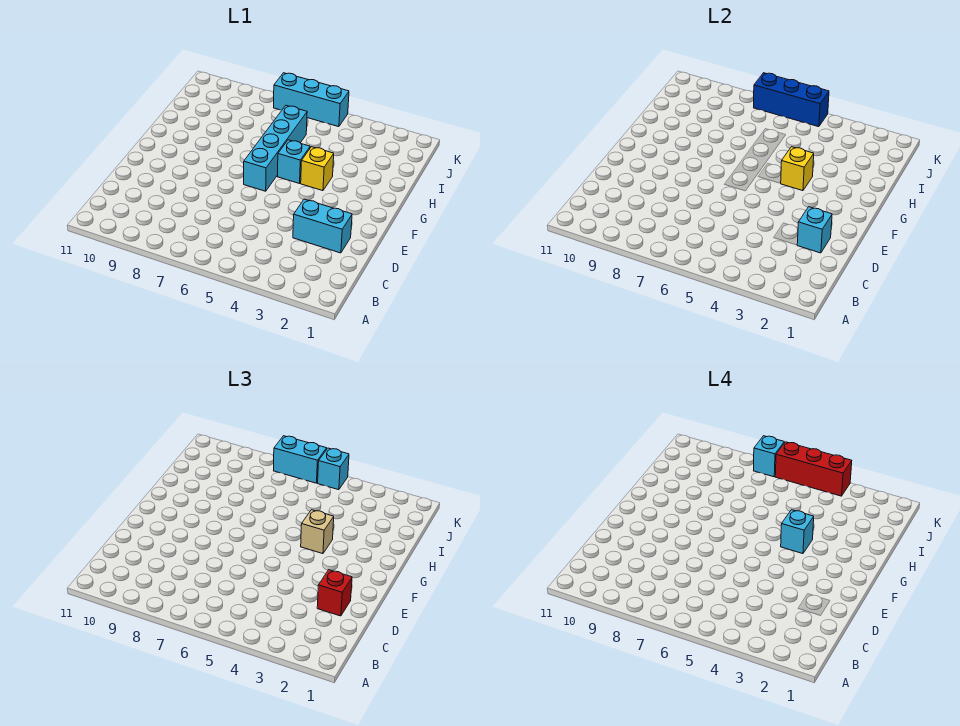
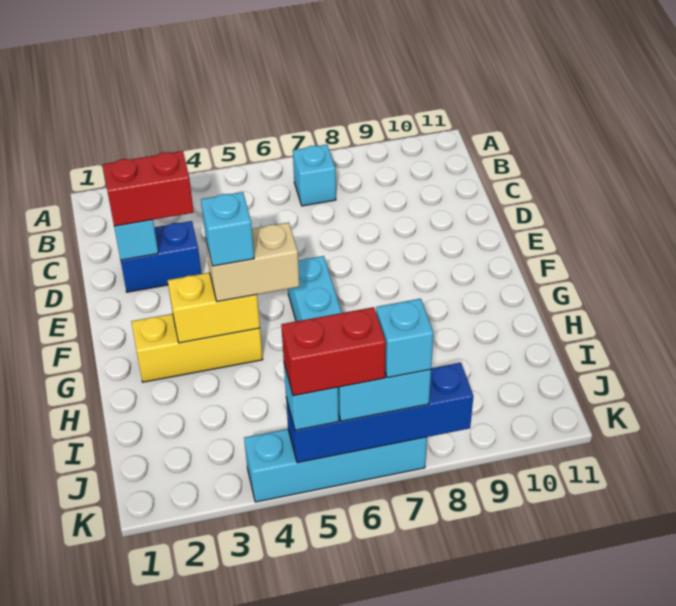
cyan brick D2:D3 level 1 -> blue brick D2:D3 level 1
red brick D2 level 3 -> red brick D2:D3 level 3
yellow brick G4 level 1 -> yellow brick G2:G4 level 1
yellow brick G4 level 2 -> yellow brick G3:G4 level 2
tan brick G4 level 3 -> tan brick G4:G5 level 3
cyan brick G5 level 1 -> cyan brick B7 level 1
red brick K4:K6 level 4 -> red brick K5:K6 level 4
cyan brick K5:K7 level 1 -> cyan brick K4:K7 level 1
blue brick K5:K7 level 2 -> blue brick K5:K8 level 2

